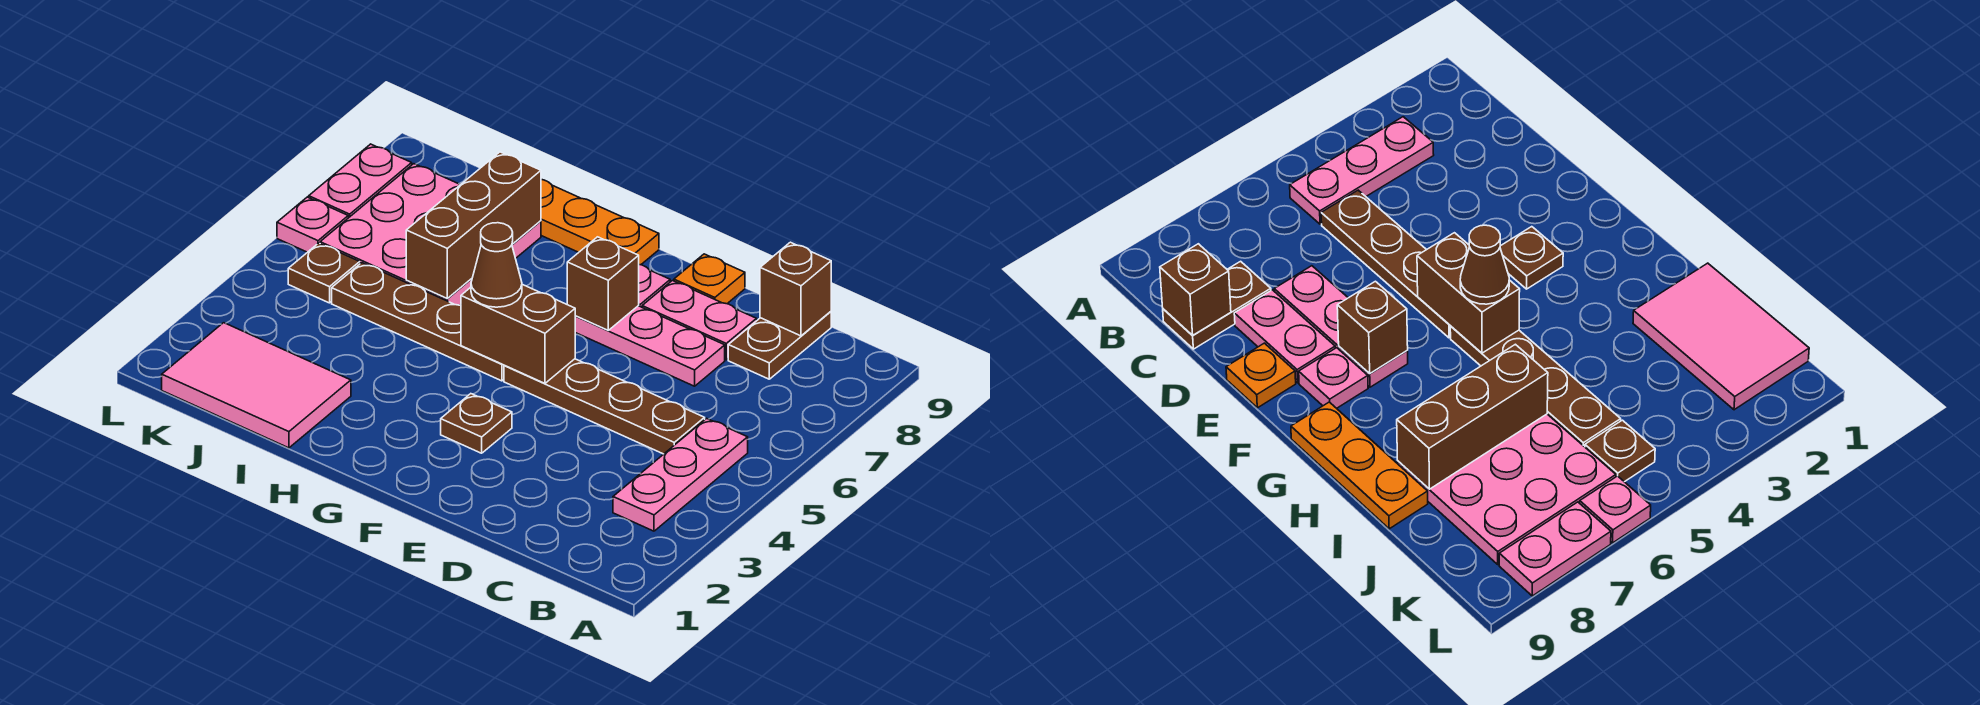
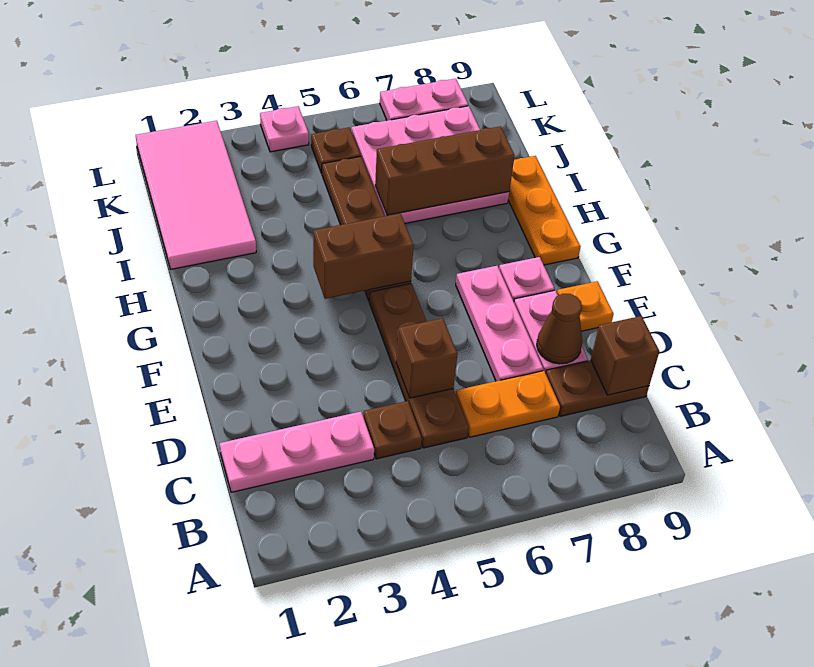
pink plate B3:B5 level 1 -> pink plate C1:C3 level 1
none -> orange plate C6:C7 level 1
brown plate F3 level 1 -> brown plate C4 level 1
brown brick F5:G5 level 2 -> brown brick G4:G5 level 2
brown brick F7 level 2 -> brown brick D5 level 2
brown cone G5 level 3 -> brown cone D8 level 2
pink tile I1:K2 level 1 -> pink tile I1:L2 level 1
pink plate L6 level 1 -> pink plate L4 level 1

